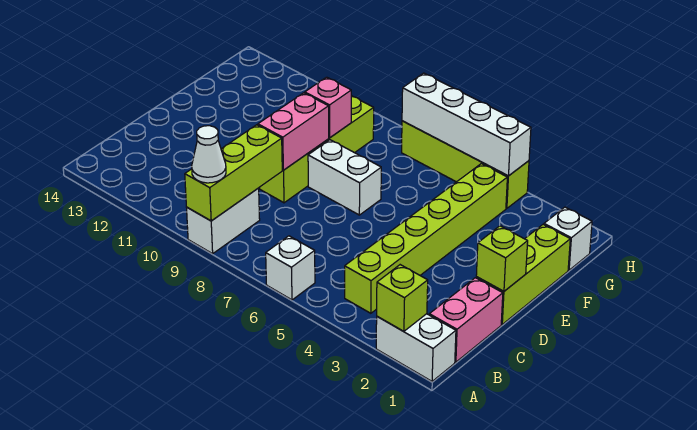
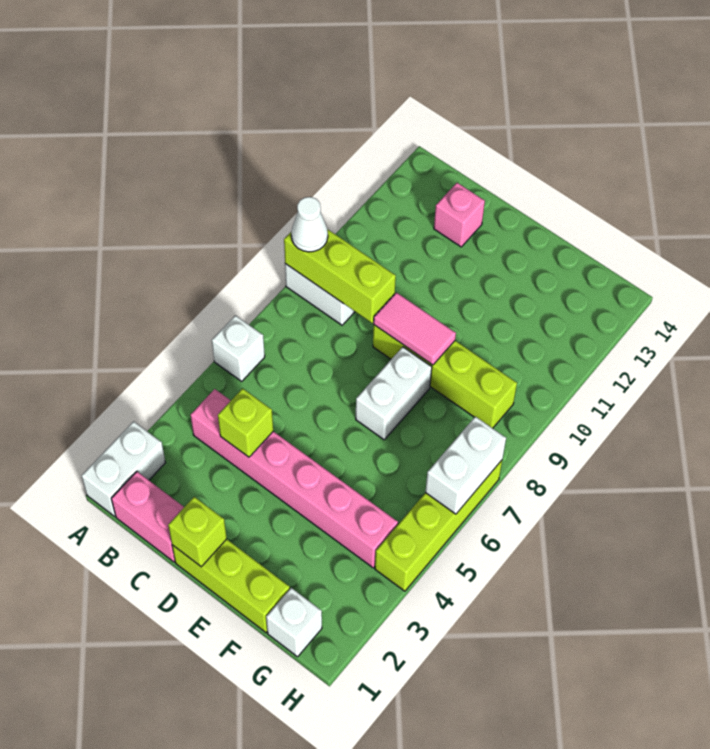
lime brick A2 level 2 -> lime brick C4 level 2
lime brick B4:G4 level 1 -> pink brick B4:G4 level 1
pink brick D9:E9 level 2 -> pink tile D9:E9 level 2
pink brick F9 level 2 -> pink brick C13 level 1
white brick H4:H7 level 2 -> white brick H6:H7 level 2

